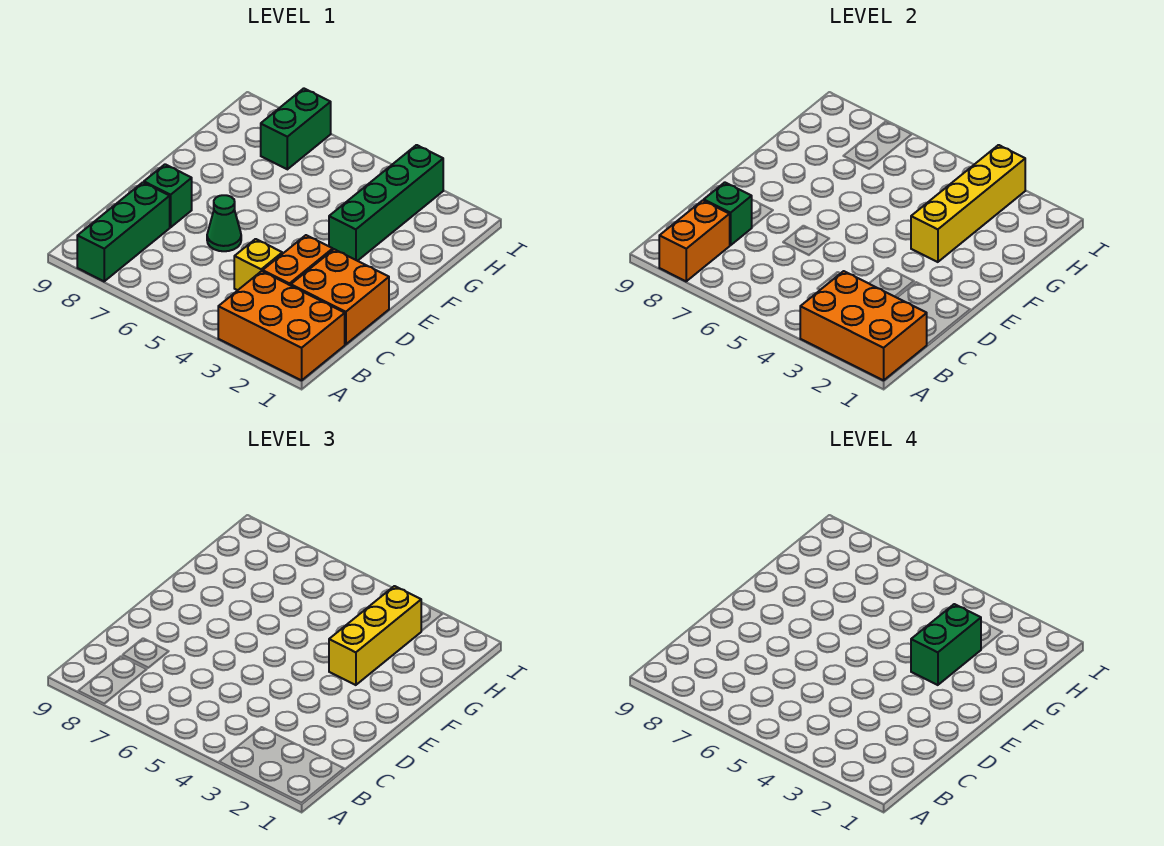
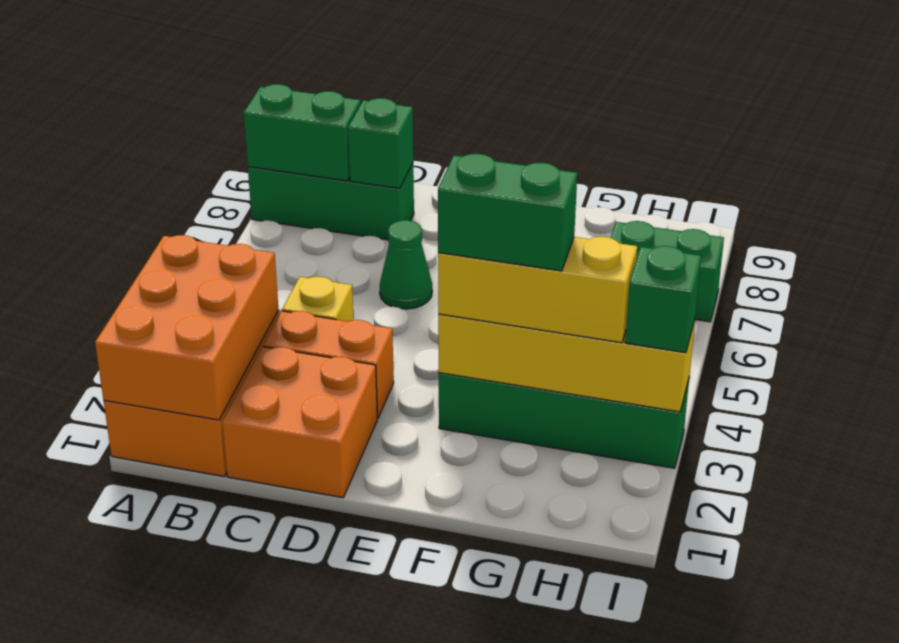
orange brick A8:B8 level 2 -> green brick A8:B8 level 2
green brick D8 level 1 -> green brick I3 level 3

